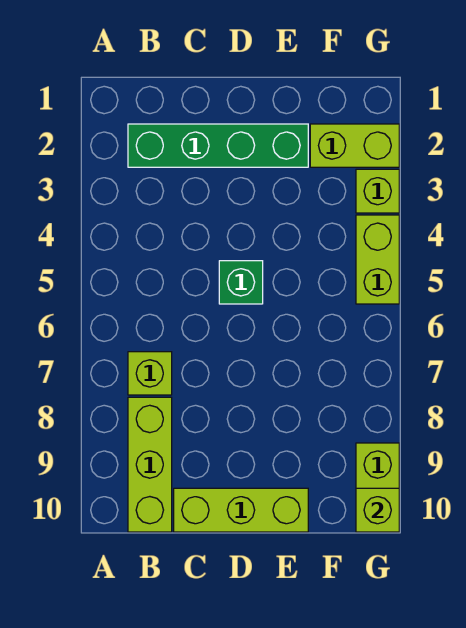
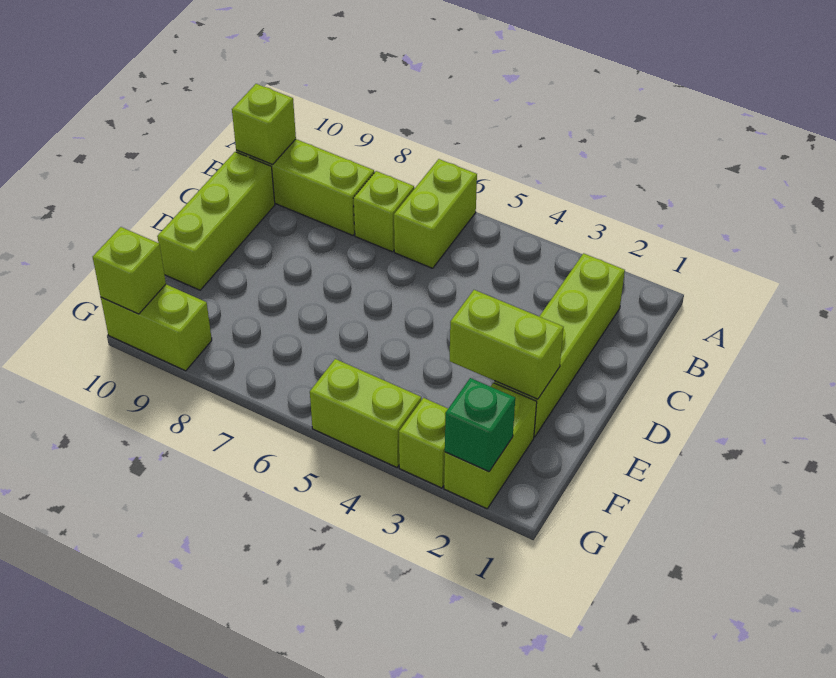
none -> lime brick A6:B6 level 1
green brick B2:E2 level 1 -> lime brick B2:E2 level 1
none -> lime brick B10 level 2
green brick D5 level 1 -> green brick G2 level 2
none -> lime brick E2:E3 level 2

